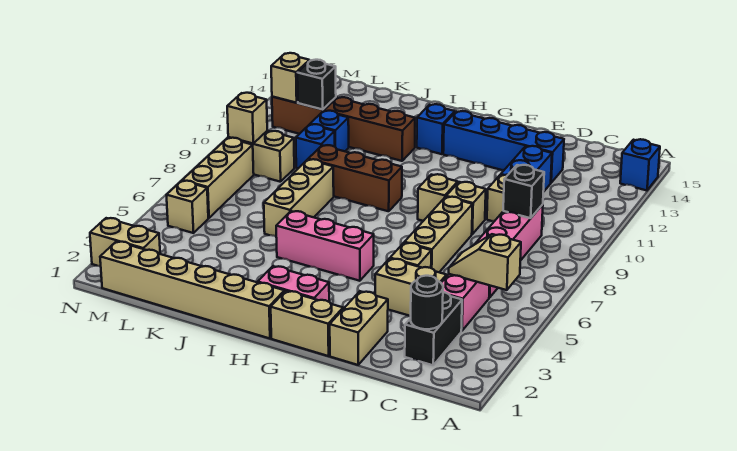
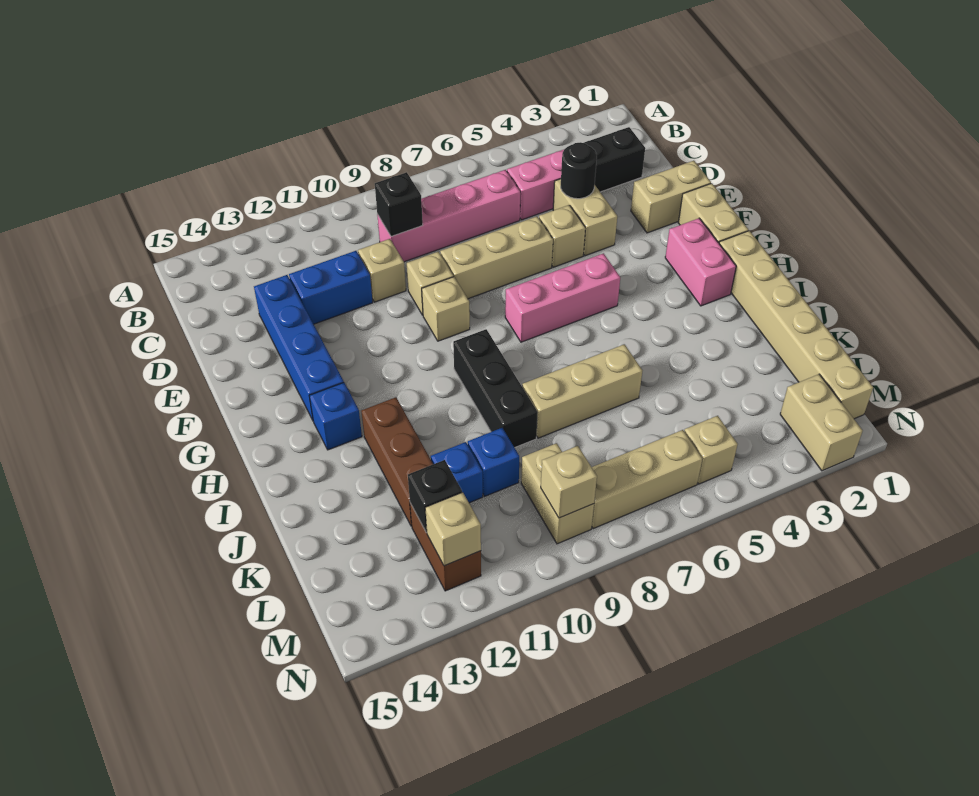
blue brick A14 level 1 -> none
tan slope B5:C5 level 2 top B -> none
black round brick C2 level 2 -> black round brick D4 level 2
pink brick G5:I5 level 1 -> pink brick G5:G7 level 1
brown brick H9:J9 level 1 -> black brick H9:J9 level 1

